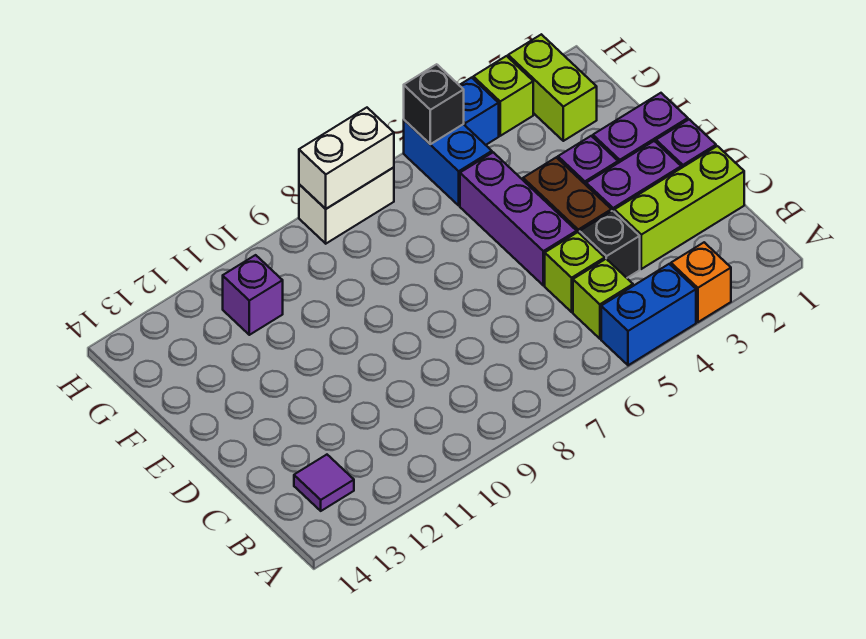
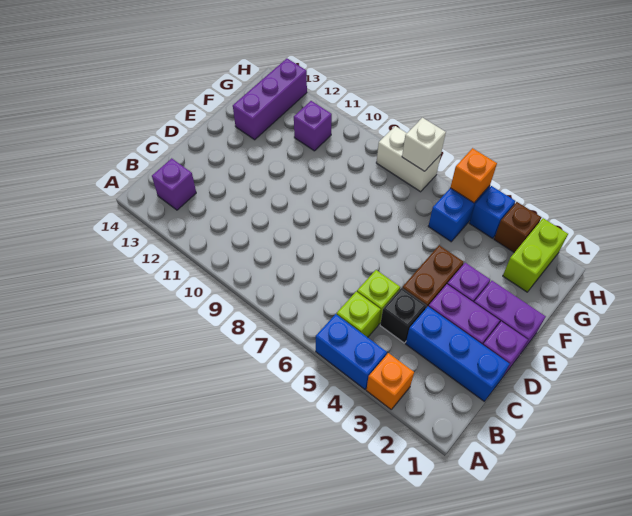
purple tile B13 level 1 -> purple brick B13 level 1
lime brick C1:C3 level 1 -> blue brick C1:C3 level 1
purple brick D5:F5 level 1 -> purple brick F13:H13 level 1
lime brick H3 level 1 -> brown brick H3 level 1
black brick H5 level 2 -> orange brick H5 level 2
white brick H7:H8 level 2 -> white brick H7 level 2

